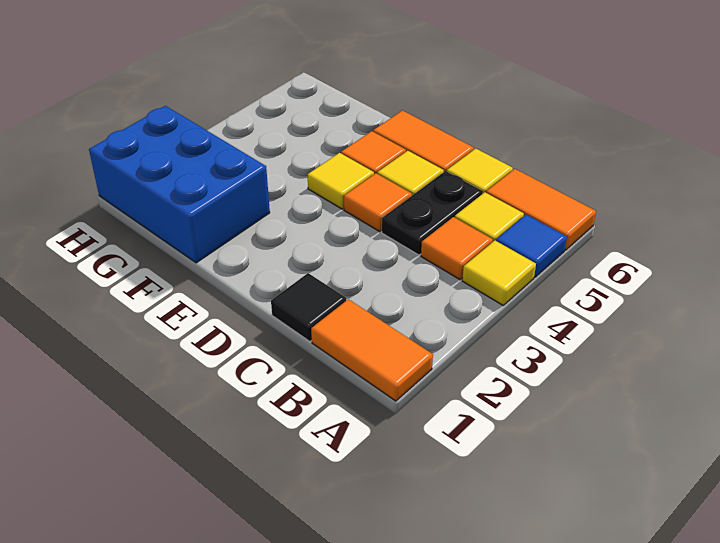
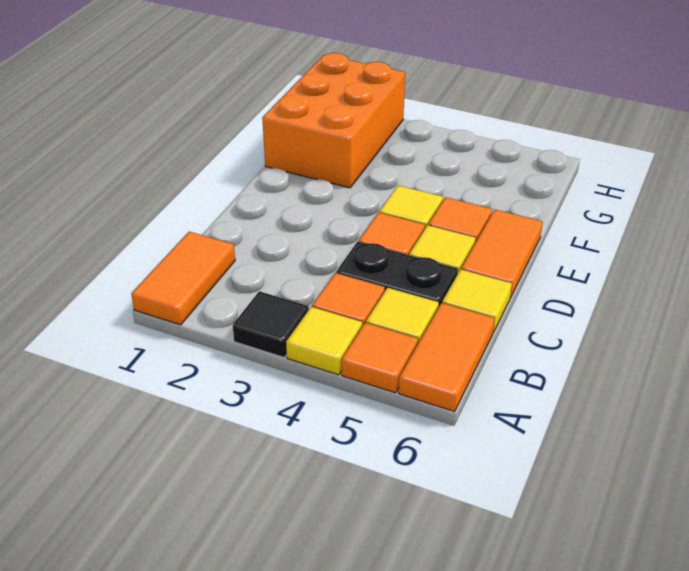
blue tile A5 level 1 -> orange tile A5 level 1
black tile C1 level 1 -> black tile A3 level 1
blue brick F1:H2 level 1 -> orange brick F1:H2 level 1

